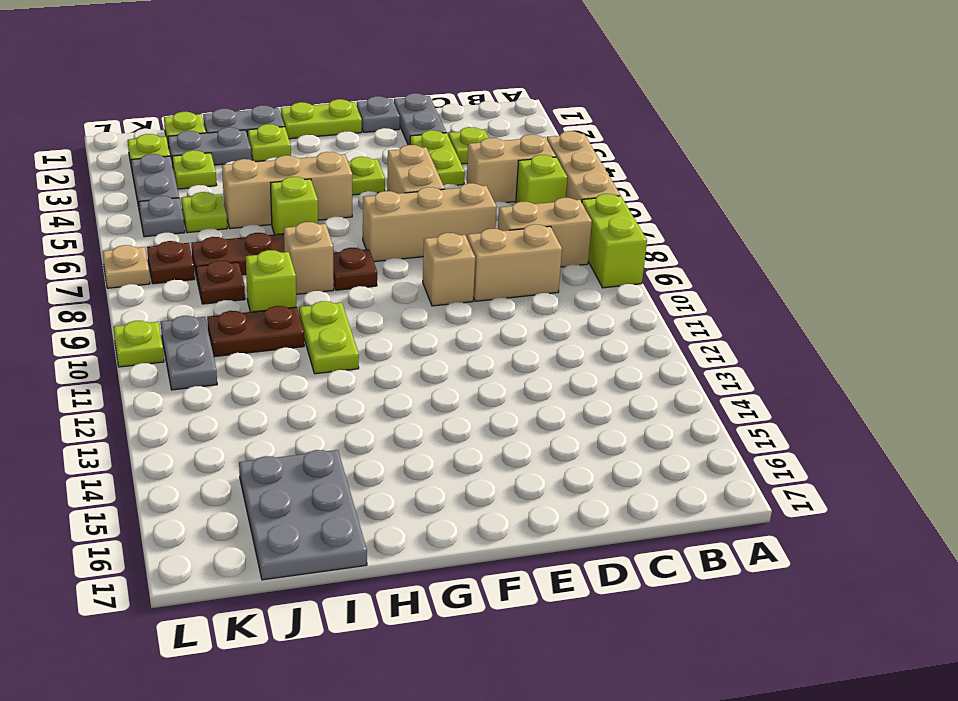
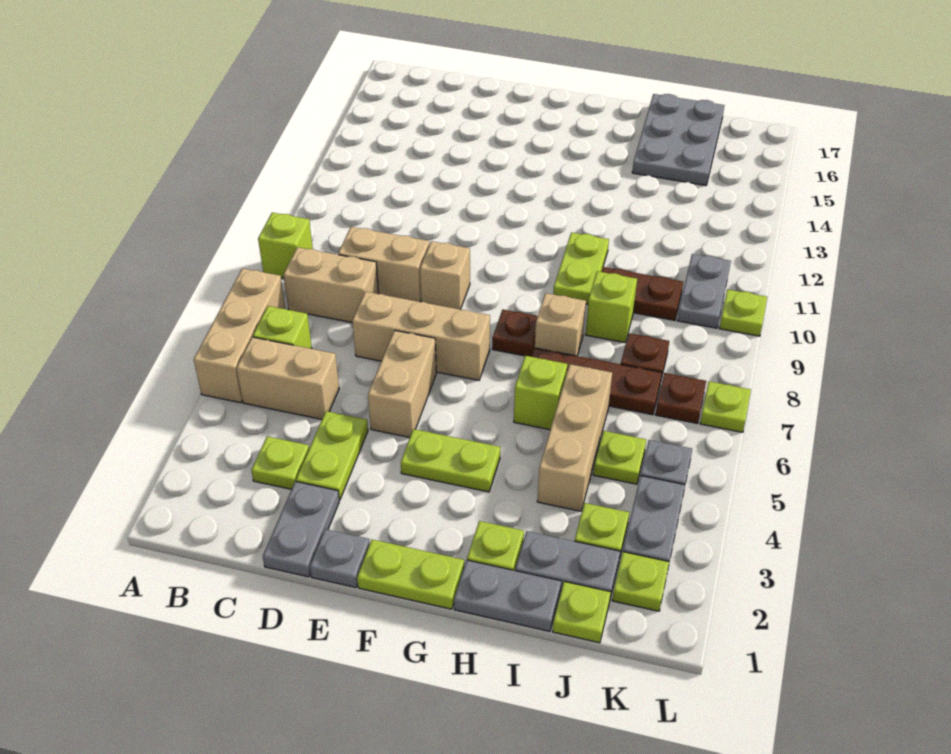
lime brick A8:A9 level 1 -> lime brick A9 level 1
tan brick G5:I5 level 1 -> tan brick I4:I6 level 1
tan plate L7 level 1 -> lime plate L7 level 1

